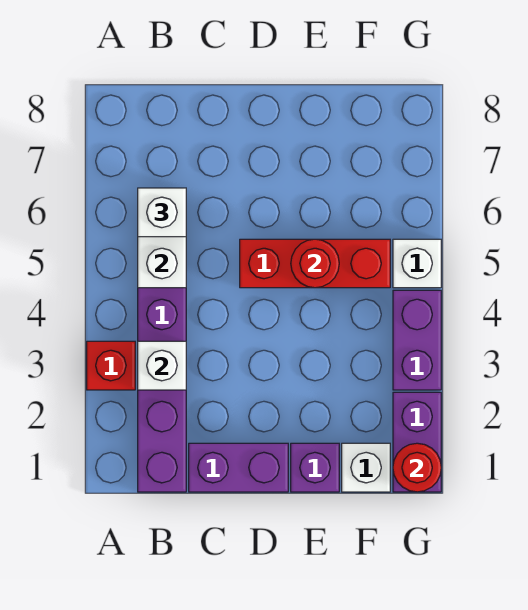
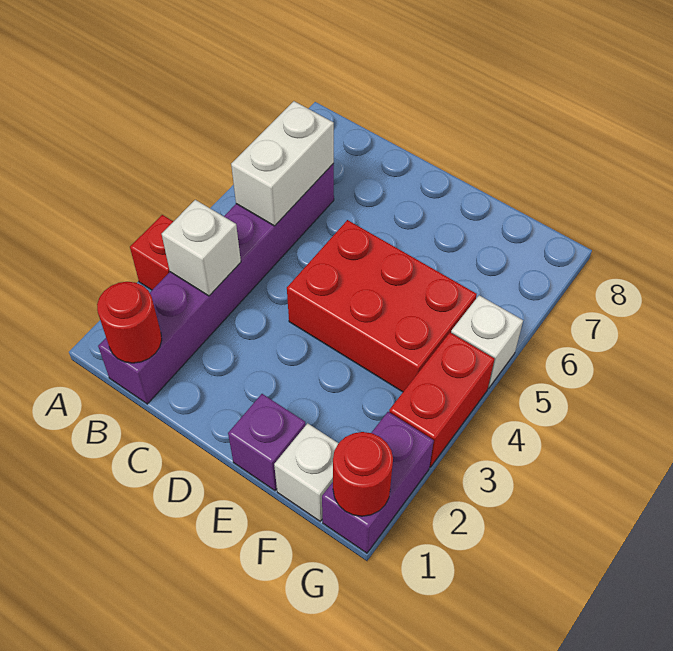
white brick B6 level 3 -> none
purple brick C1:D1 level 1 -> none
red brick D5:F5 level 1 -> red brick D4:F5 level 1
red round brick E5 level 2 -> red round brick B1 level 2
purple brick G3:G4 level 1 -> red brick G3:G4 level 1

